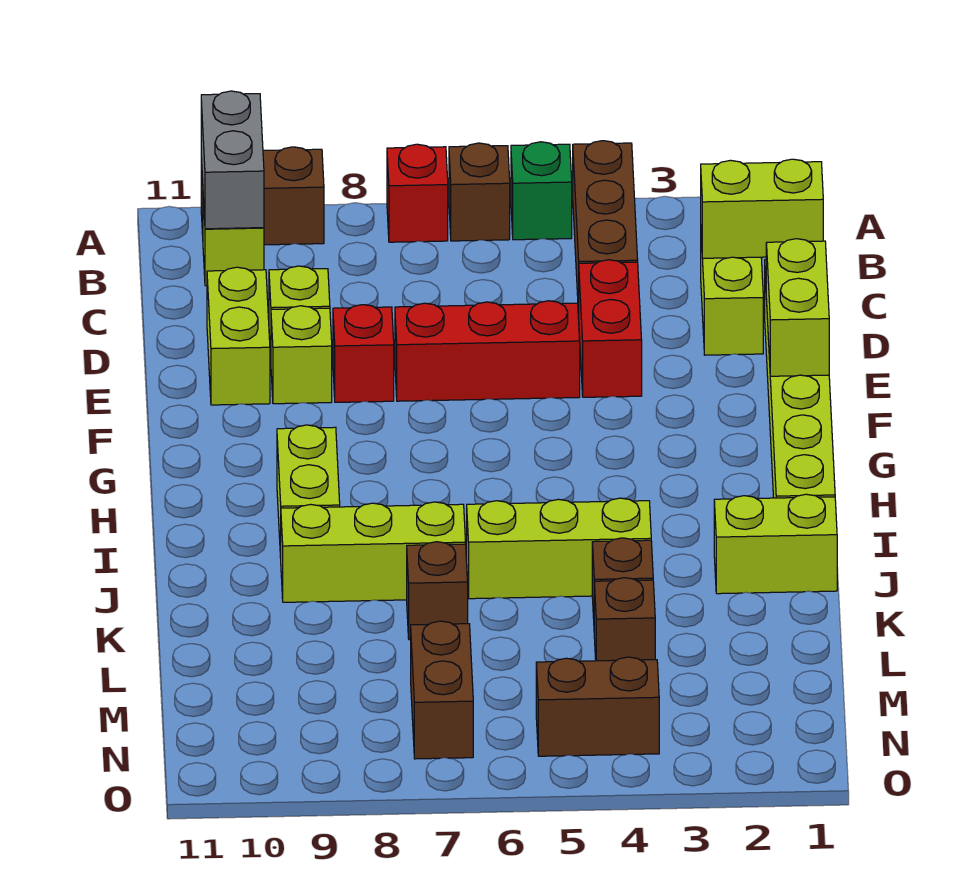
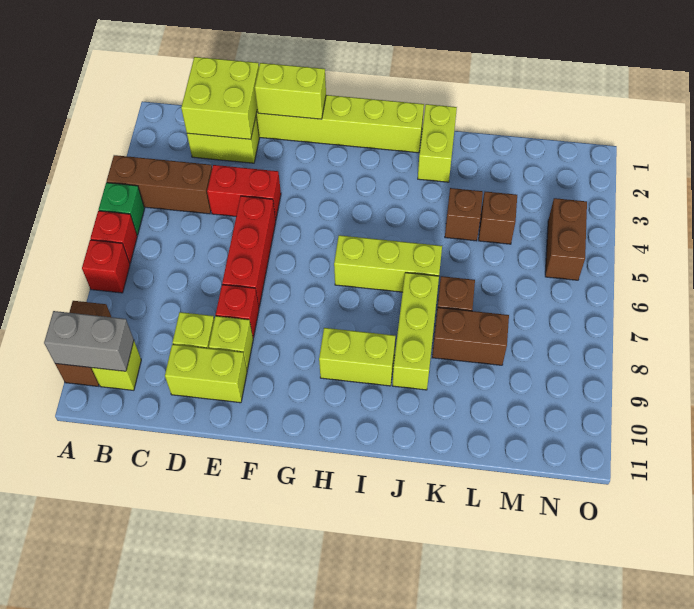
brown brick A6 level 1 -> red brick A6 level 1
lime brick C1:C2 level 2 -> lime brick C1:D2 level 2
lime brick J4:J6 level 1 -> lime brick H6:J6 level 1
brown brick M7:N7 level 1 -> brown brick K8:L8 level 1

